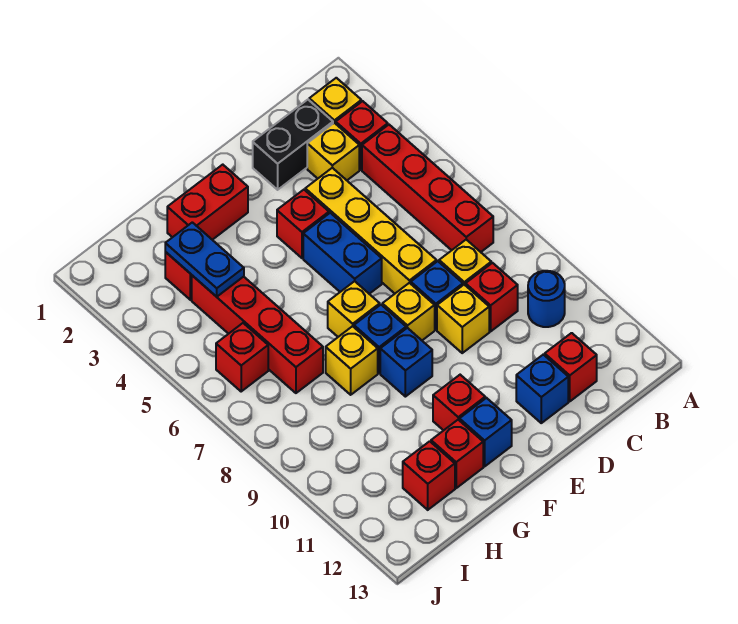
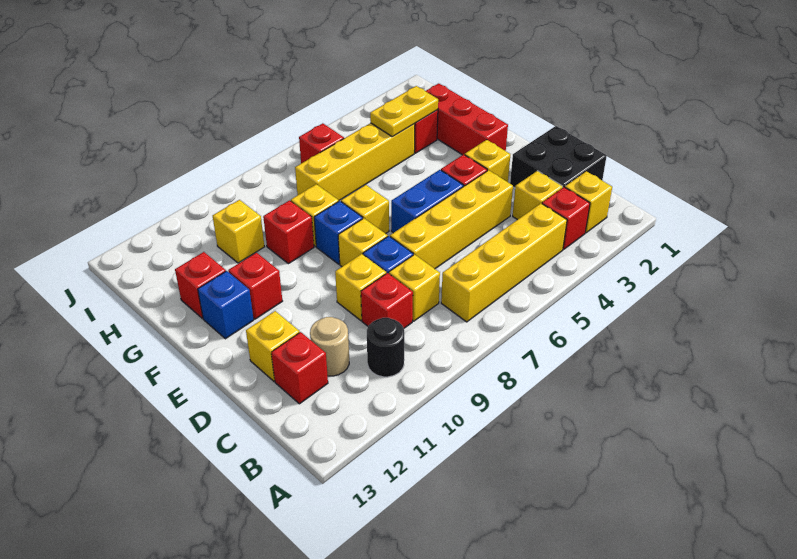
red brick B4:B7 level 1 -> yellow brick B4:B7 level 1
blue round brick B10 level 1 -> black round brick B10 level 1
black brick C2:D2 level 1 -> black brick C1:D2 level 1
none -> tan round brick C11 level 1
blue brick D12 level 1 -> yellow brick D12 level 1
none -> yellow brick E3 level 1
red brick F2:G2 level 1 -> red brick F2:H2 level 1
blue brick F9 level 1 -> none
blue plate H3:H4 level 2 -> yellow plate H3:H4 level 2
red brick H4:H7 level 1 -> yellow brick H4:H7 level 1
none -> yellow brick H10 level 1
red brick H12 level 1 -> red brick G9 level 1

